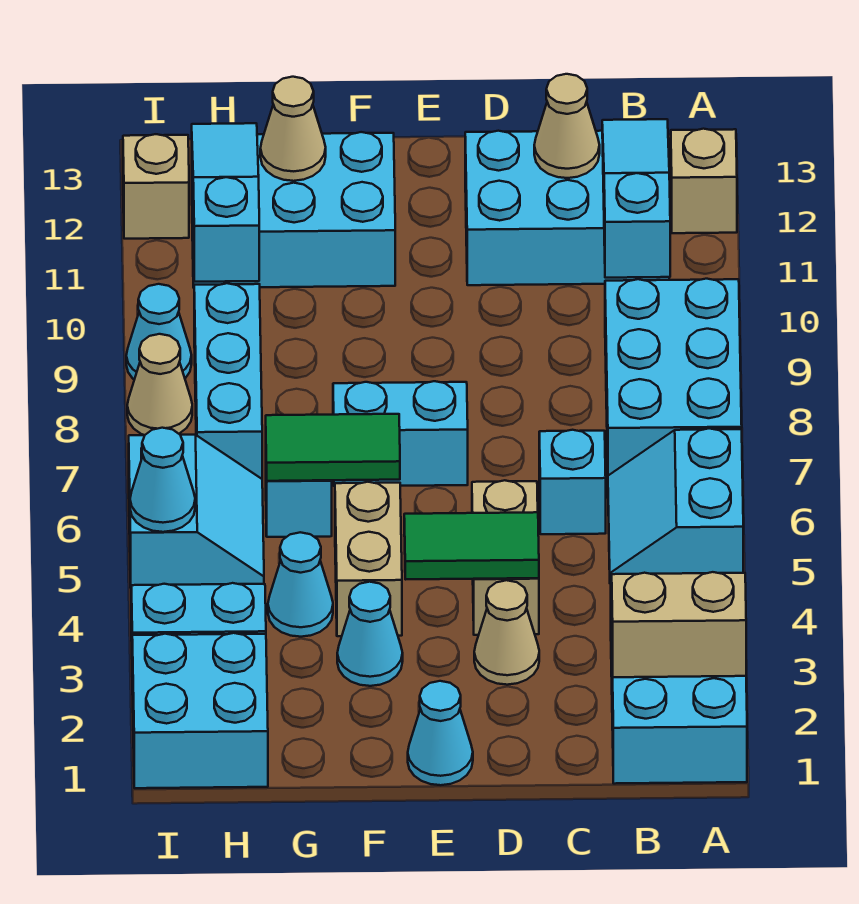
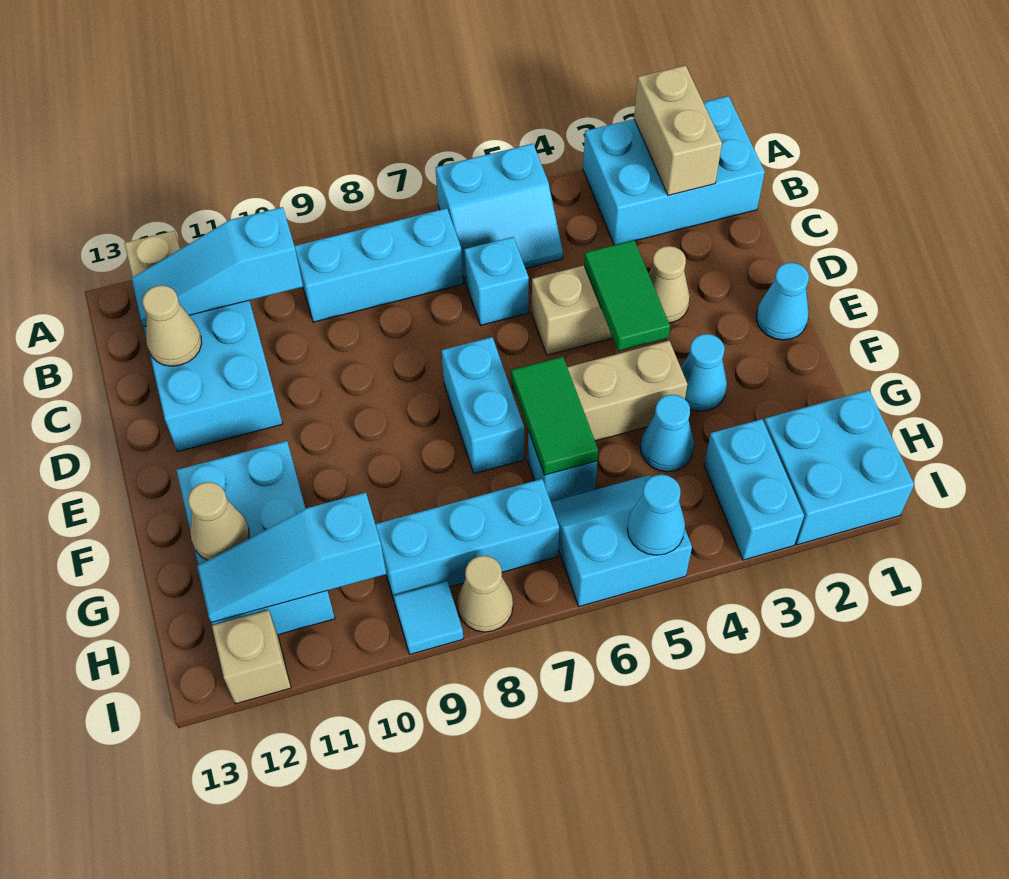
cyan brick A7:B9 level 1 -> cyan brick B7:B9 level 1
cyan cone I9 level 1 -> cyan tile I9 level 1

